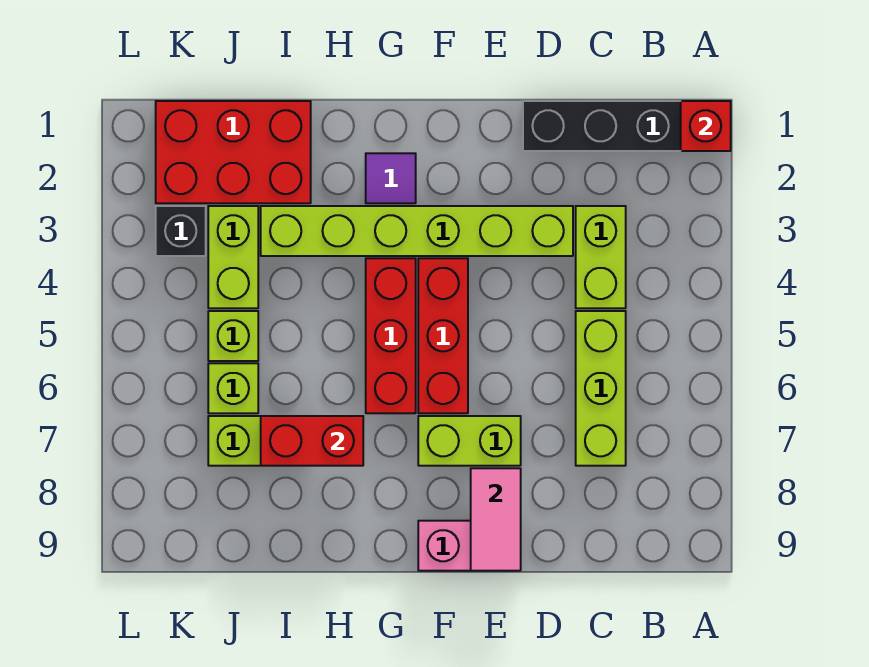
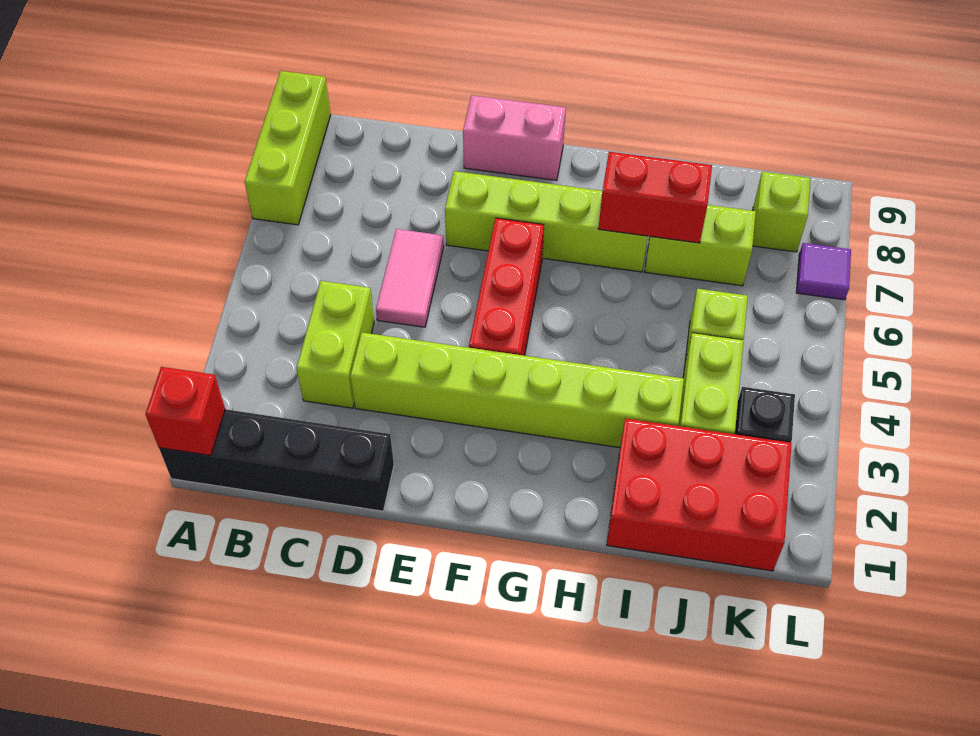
lime brick C5:C7 level 1 -> lime brick A7:A9 level 1
lime brick E7:F7 level 1 -> lime brick E7:H7 level 1
pink tile E8:E9 level 2 -> pink tile D5:D6 level 1
purple tile G2 level 1 -> purple tile L7 level 1
red brick G4:G6 level 1 -> none
lime brick J6 level 1 -> lime brick K8 level 1

